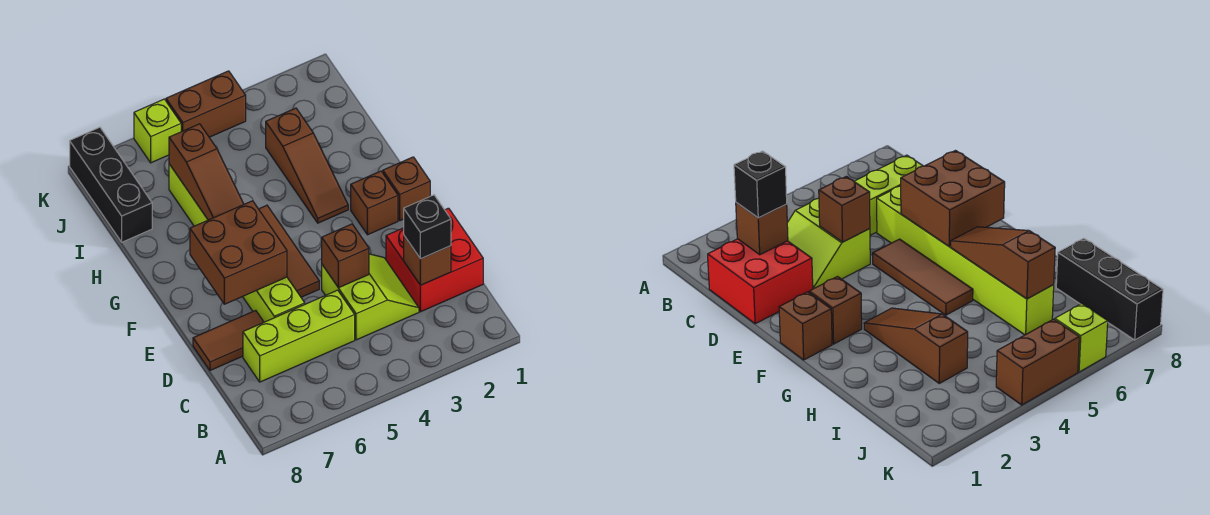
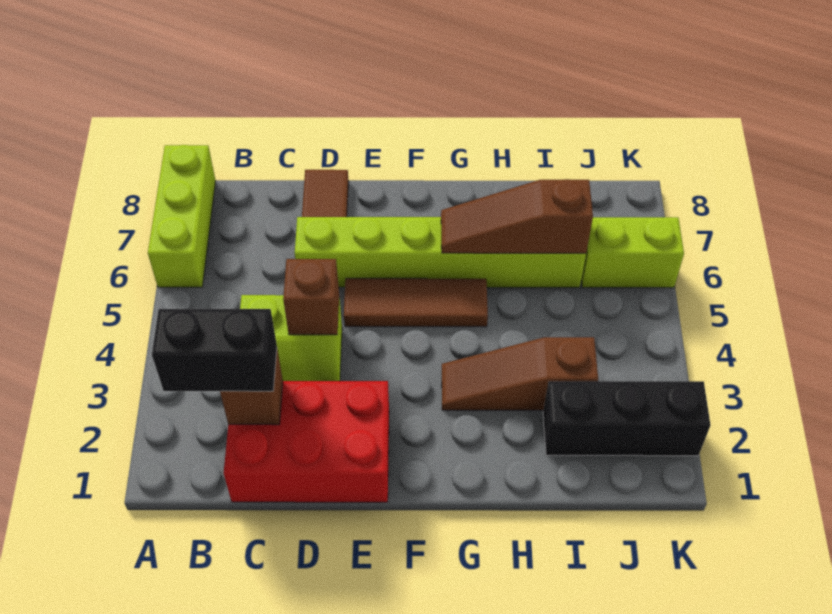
red brick C1:D2 level 1 -> red brick C1:E2 level 1
black brick C2 level 3 -> black brick B2:C2 level 3
lime brick C5:C7 level 1 -> lime brick A6:A8 level 1
brown brick E6:F7 level 2 -> none
brown brick F1 level 1 -> none
brown brick F2 level 1 -> none
black brick I8:K8 level 1 -> black brick I2:K2 level 1
brown brick K4:K5 level 1 -> none
lime brick K6 level 1 -> lime brick J6:K6 level 1

